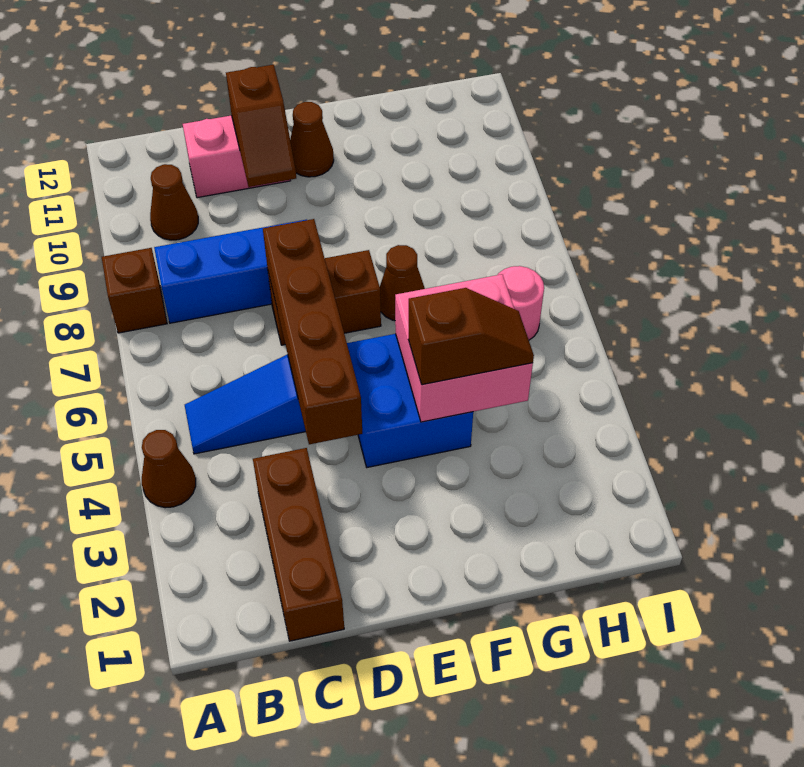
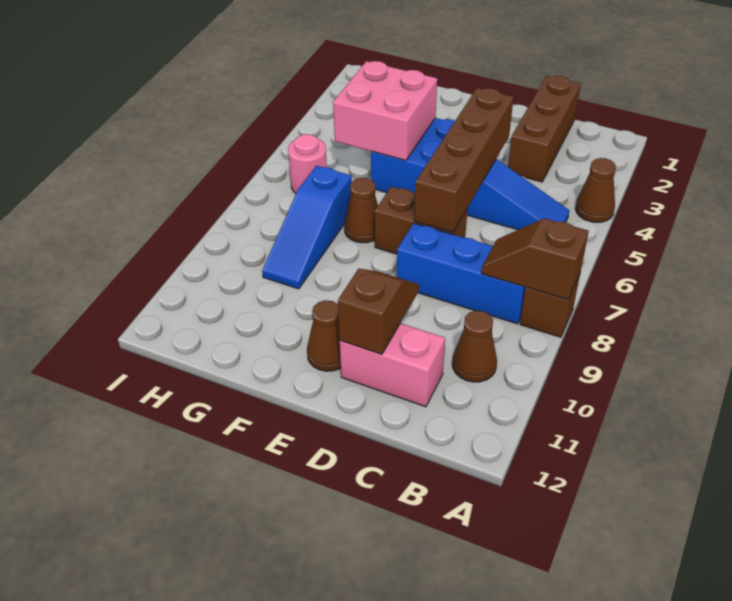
brown slope F4:G4 level 3 top F -> brown slope A8:B8 level 2 top A
none -> blue slope G7:G9 level 1 top 7

